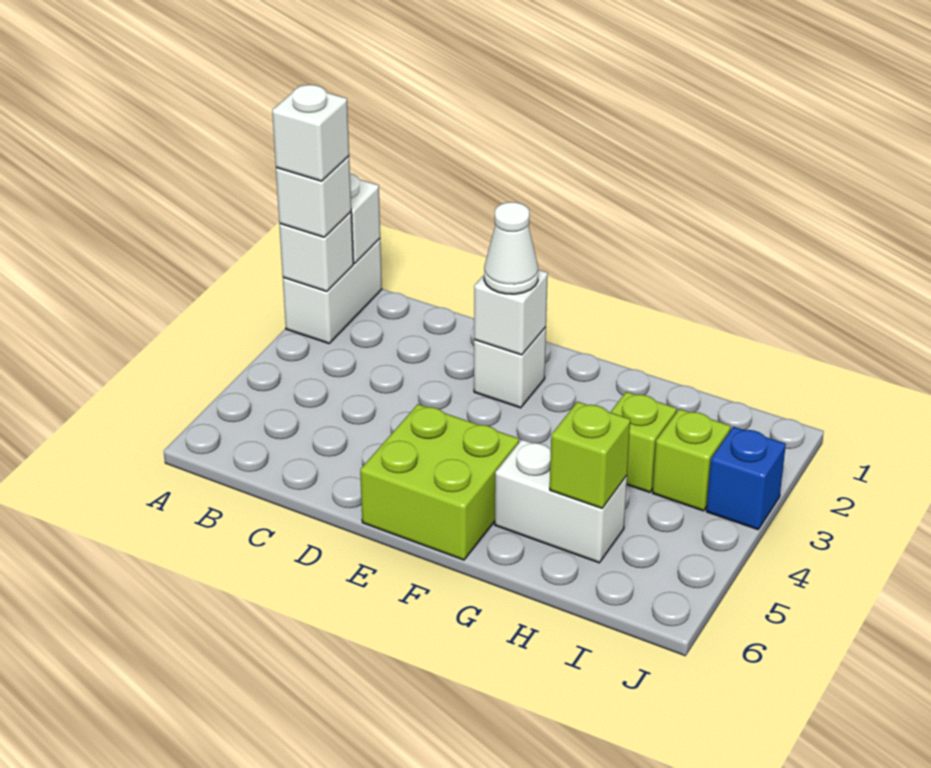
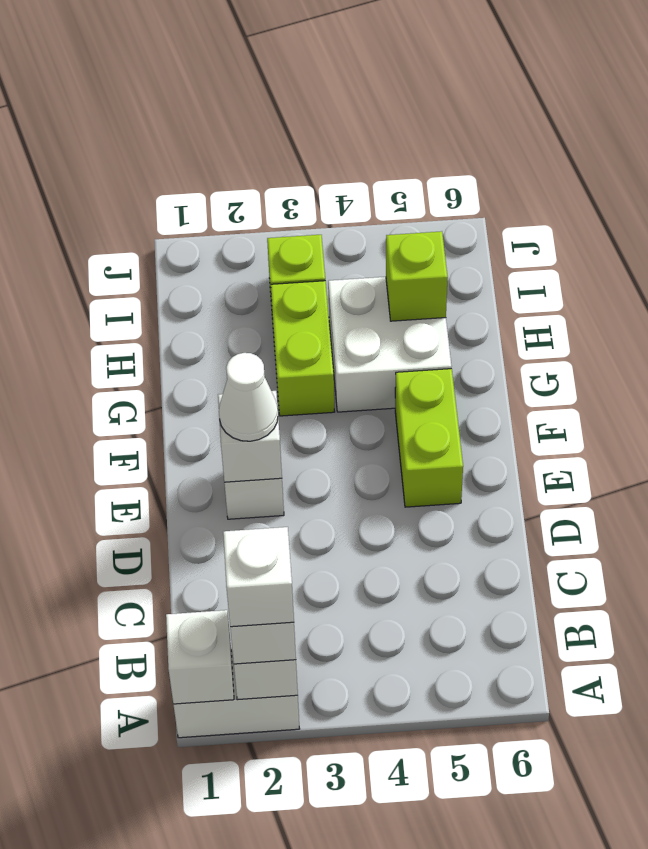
lime brick E5:F6 level 1 -> lime brick E5:F5 level 1
white brick G5:H5 level 1 -> white brick G4:H5 level 1
lime brick H3 level 1 -> lime brick G3:H3 level 1
blue brick J3 level 1 -> none

